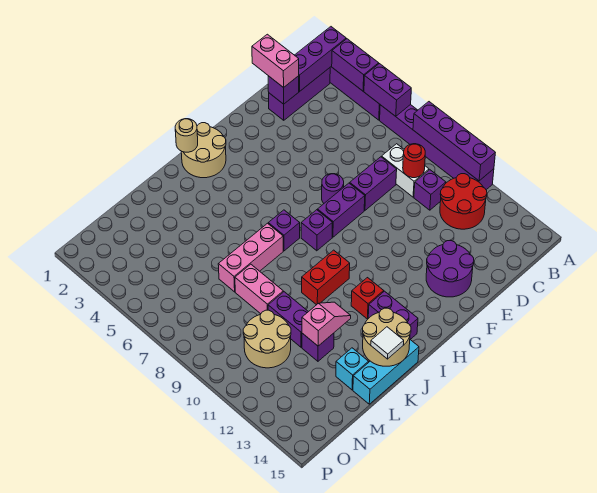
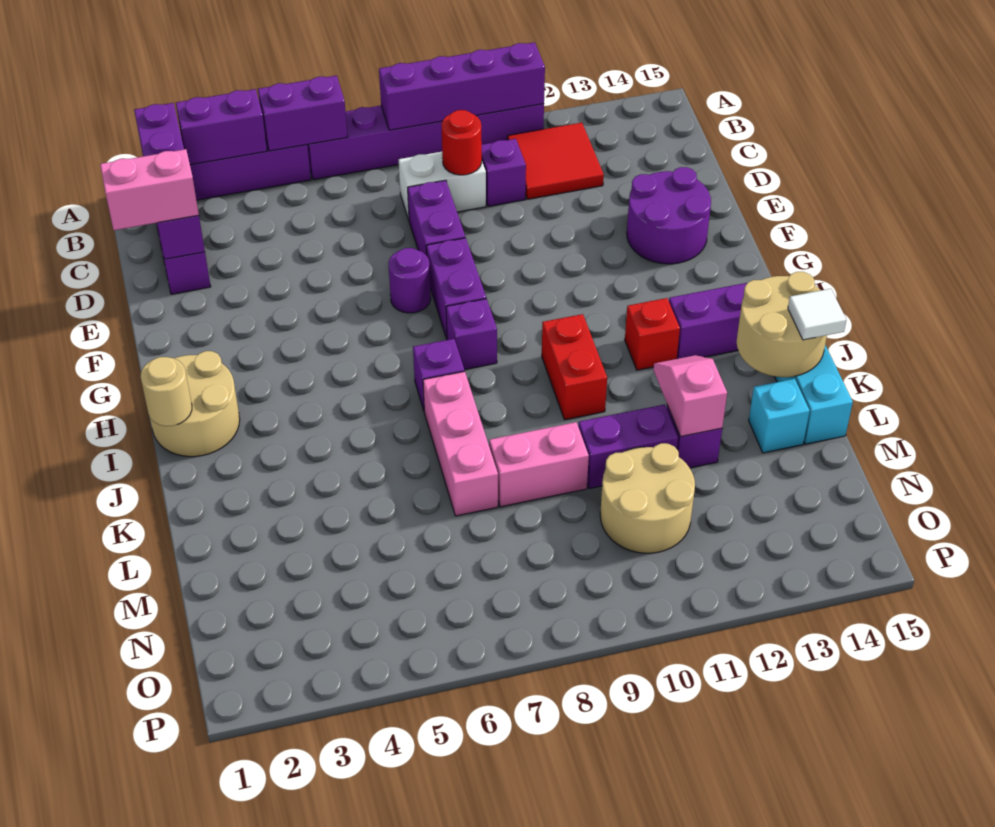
red round brick B11:C12 level 1 -> red tile B11:C12 level 1

